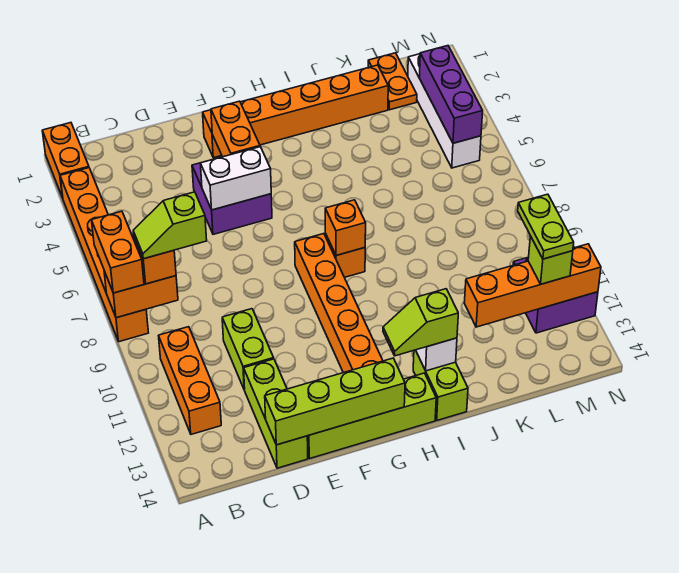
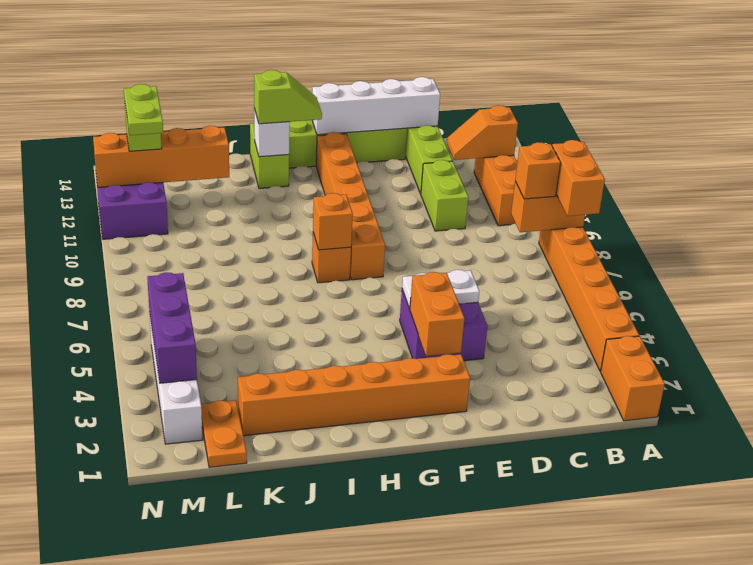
lime slope B8:C8 level 4 top C -> none
none -> orange slope B12:C12 level 2 top B
lime brick D14:G14 level 2 -> white brick D14:G14 level 2
white brick E5:F5 level 2 -> white plate E5:F5 level 2

